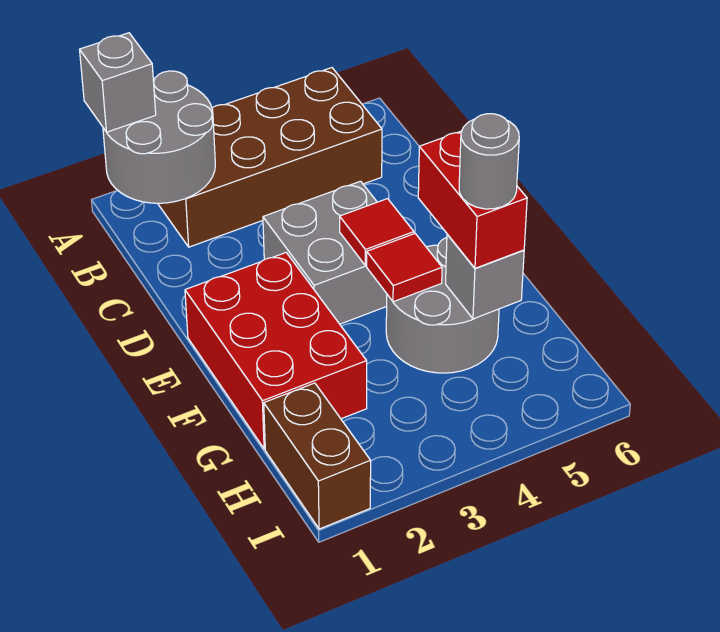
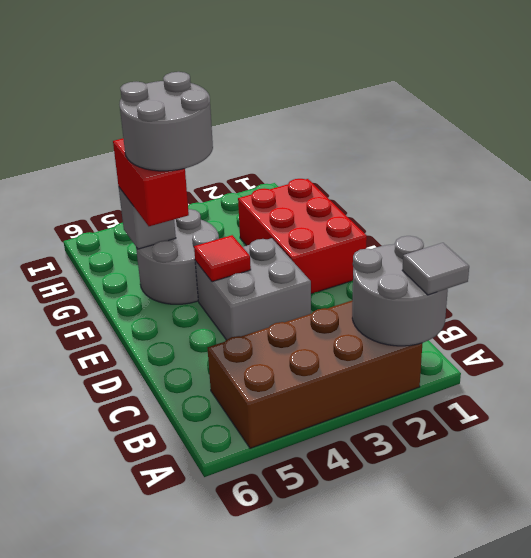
grey brick A1 level 3 -> grey tile A1 level 3
red tile F4 level 2 -> none
grey round brick G5 level 4 -> grey round brick F4:G5 level 4
brown brick H1:I1 level 1 -> none

